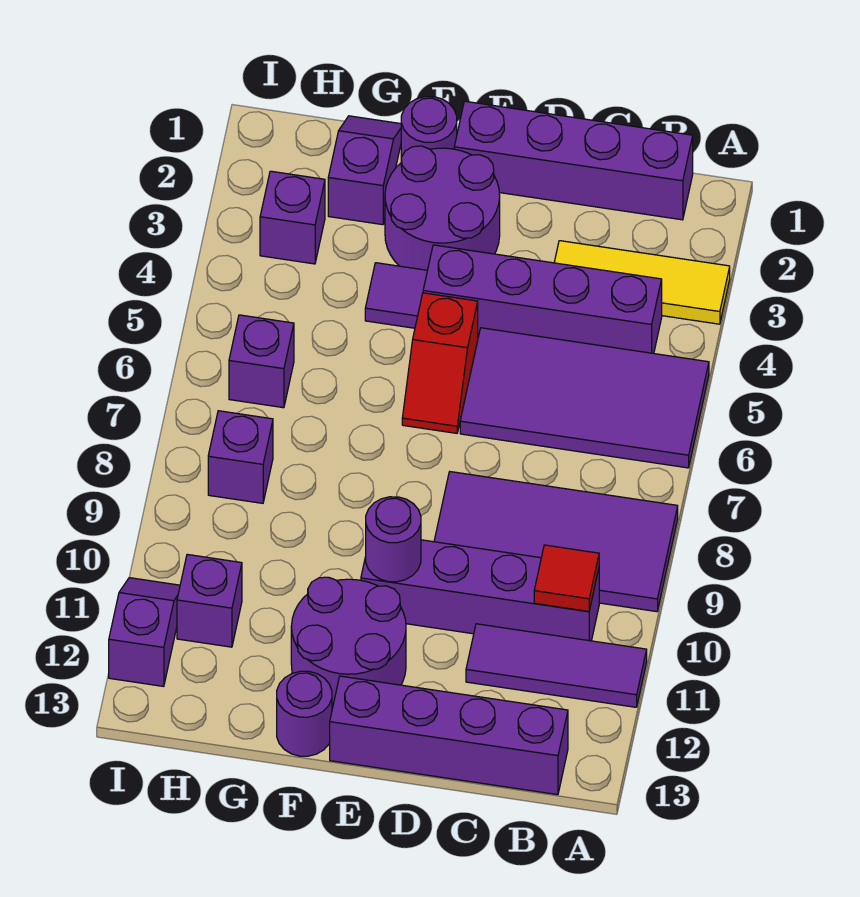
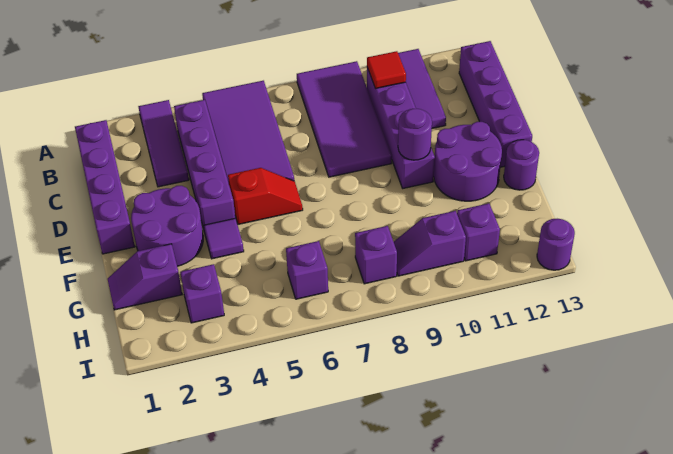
yellow tile A3:C3 level 1 -> purple tile A3:C3 level 1
purple round brick F1 level 1 -> purple round brick I13 level 1
purple slope I11:I12 level 1 top 12 -> purple slope H9:H10 level 1 top 10

